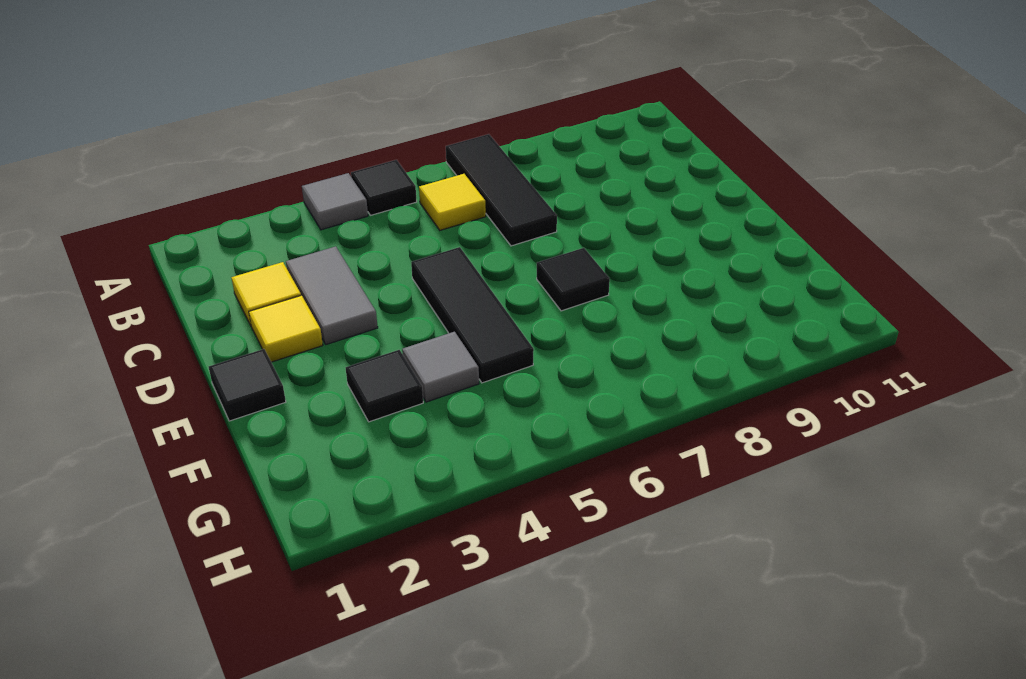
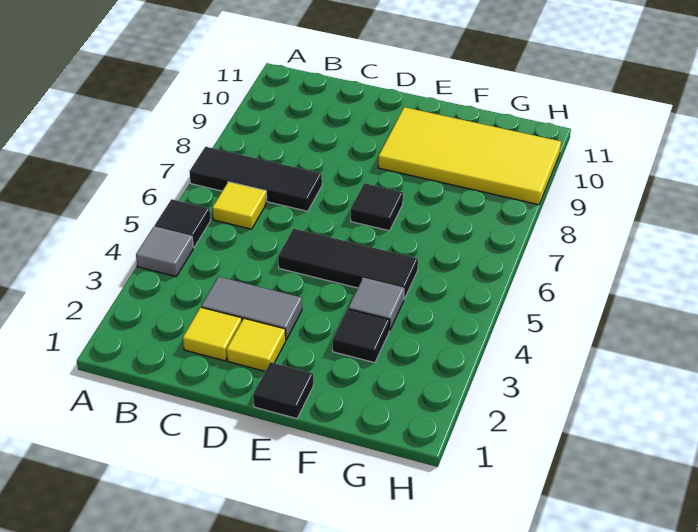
none -> yellow tile E9:H10 level 1

